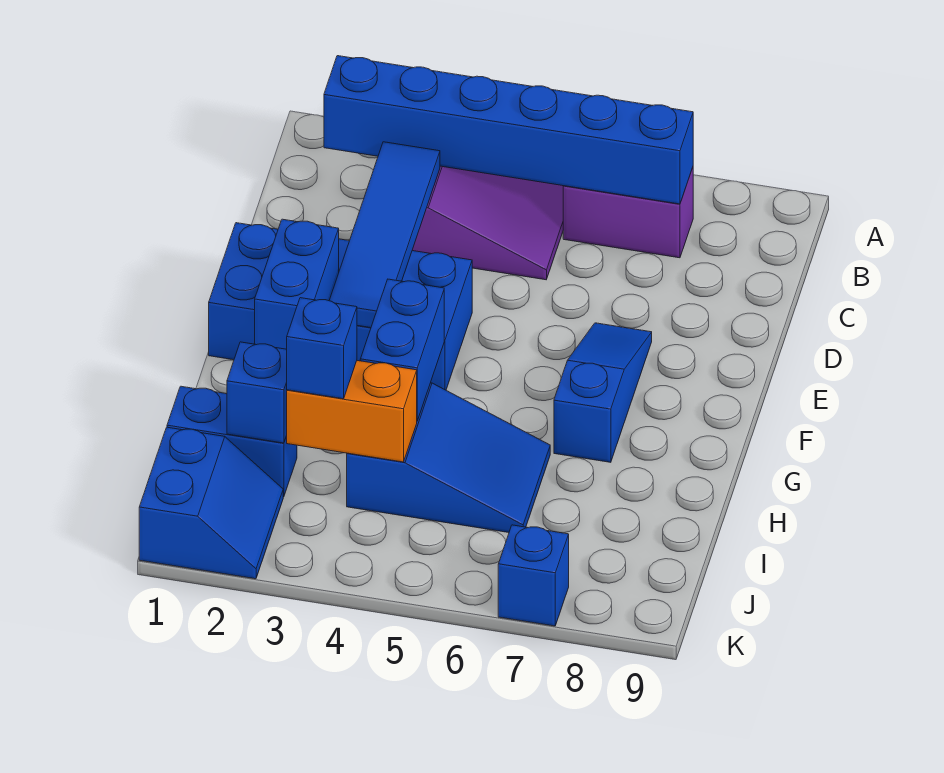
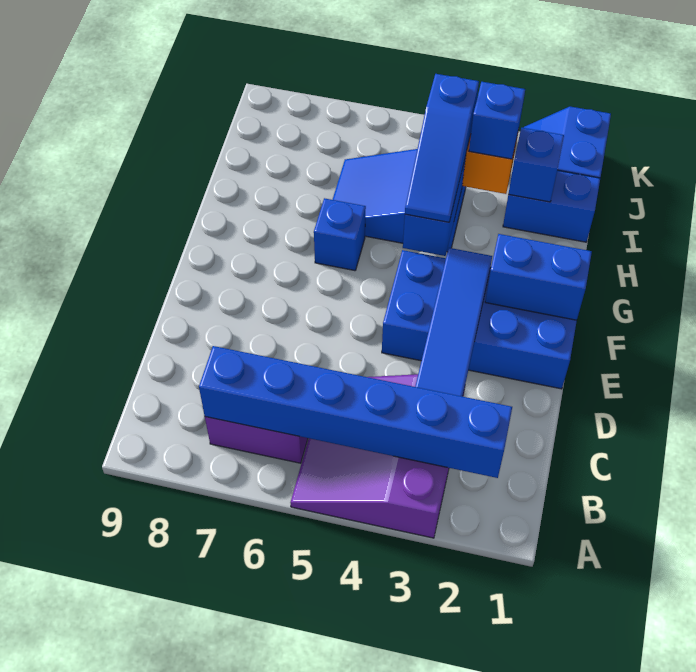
blue slope E7:G7 level 1 top G -> blue slope G4:I4 level 3 top I
blue brick F2:G2 level 2 -> blue brick F1:F2 level 2
blue brick K7 level 1 -> blue brick G6 level 1

